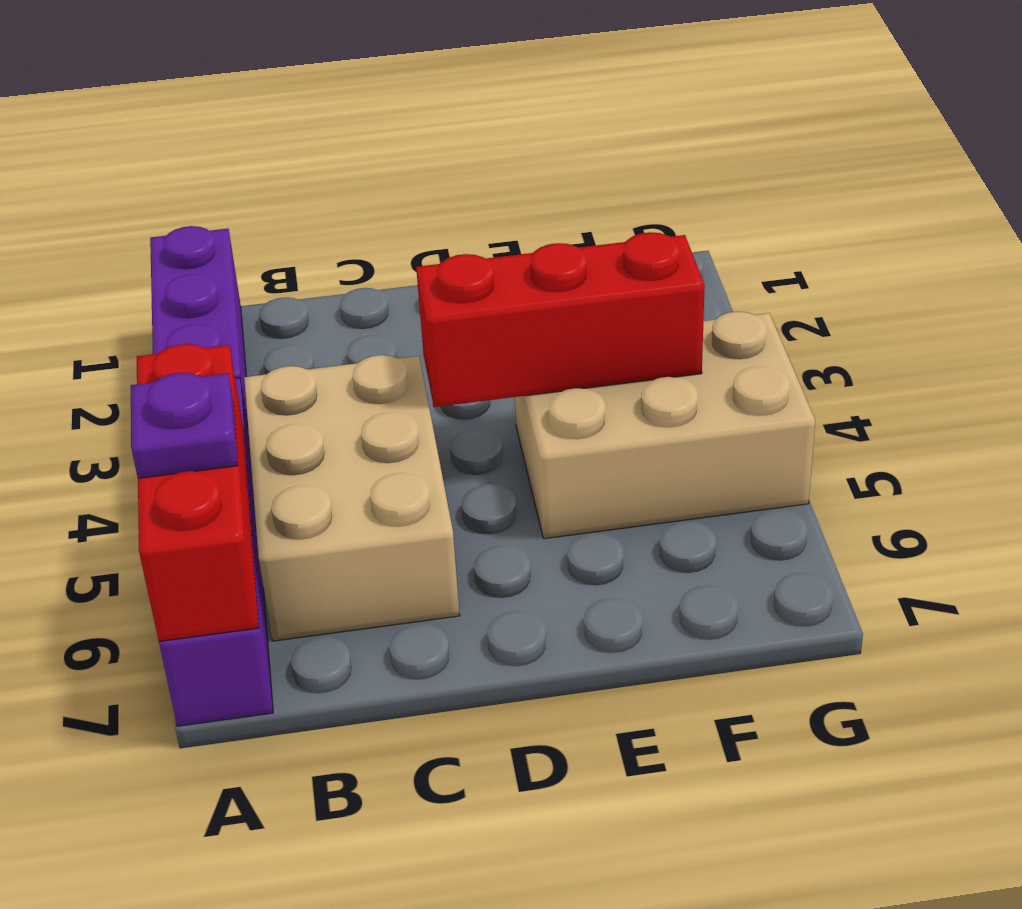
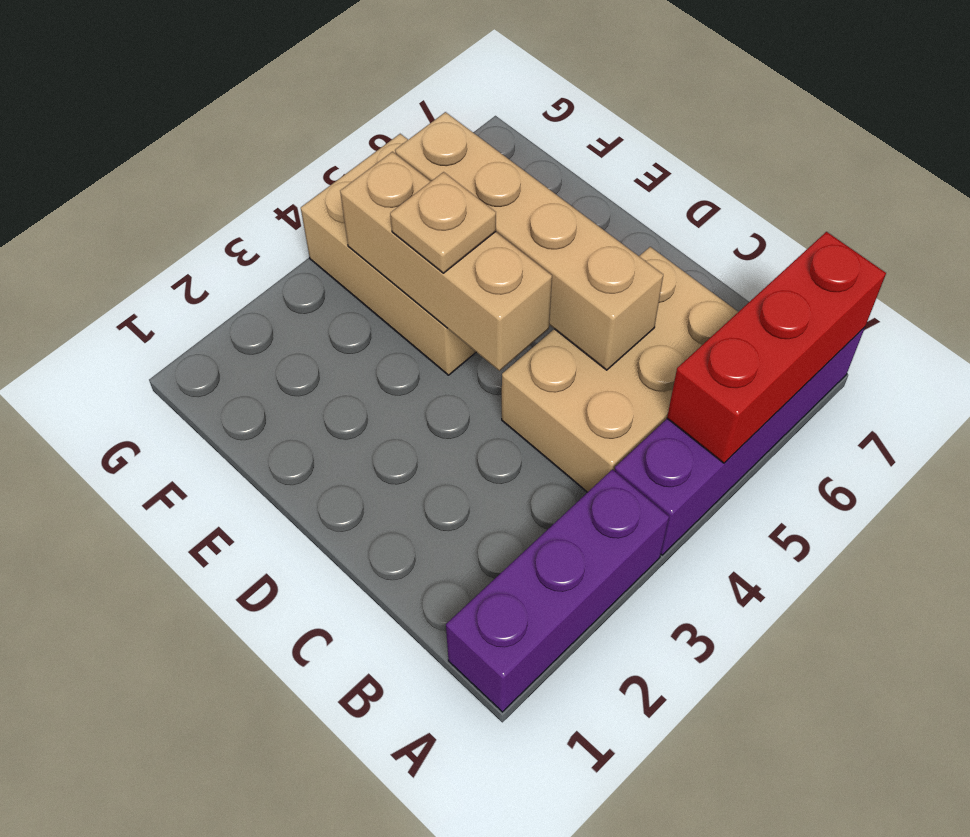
purple plate A6 level 3 -> none
none -> tan brick C5:F5 level 2
red brick D4:F4 level 2 -> tan brick D4:F4 level 2
none -> tan plate E4 level 3

